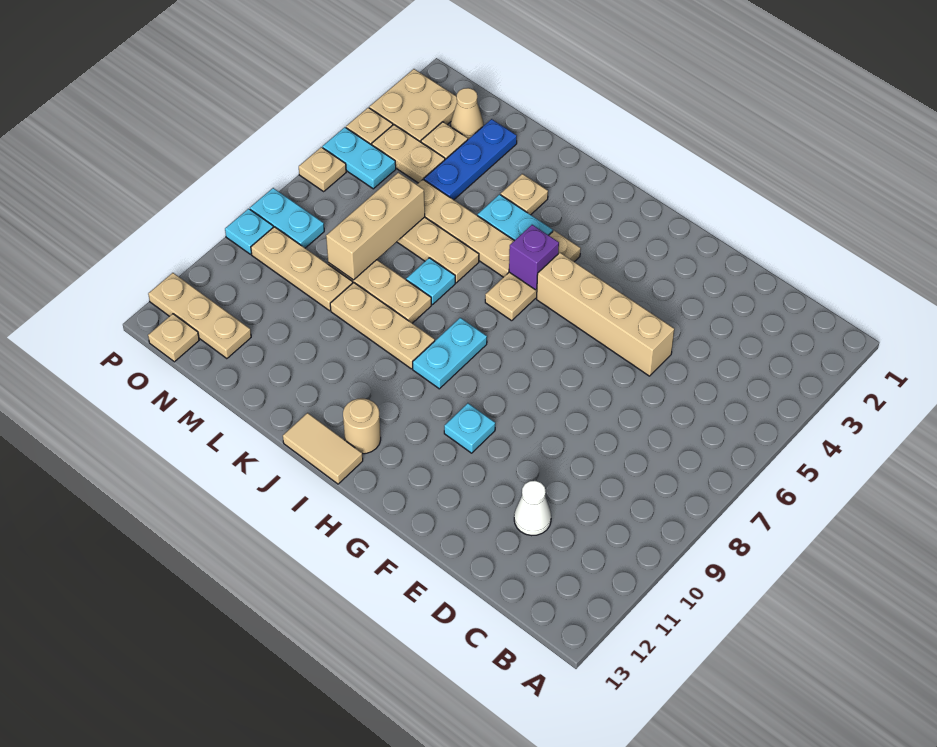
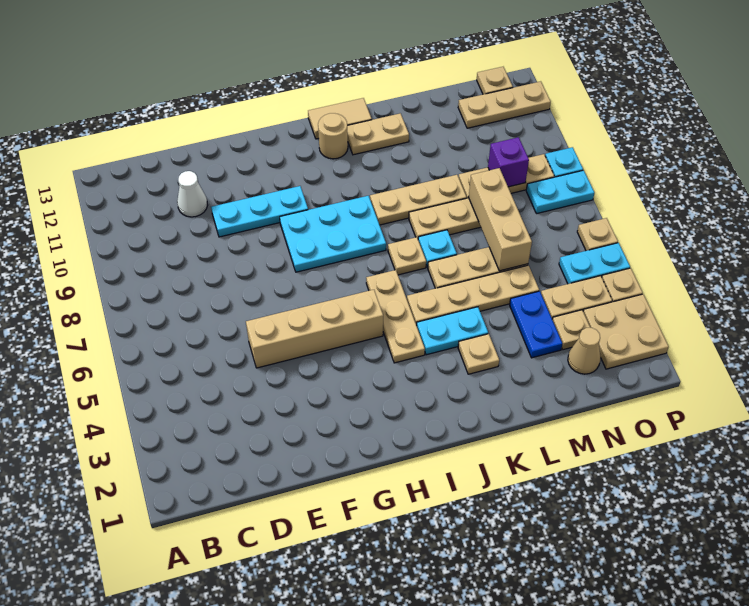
cyan plate G10 level 1 -> cyan plate E10:G10 level 1
purple brick I5 level 2 -> purple brick N9 level 2
cyan plate I8:I9 level 1 -> cyan plate G8:I9 level 1
none -> tan plate J7 level 1
none -> tan plate J12:K12 level 1
blue plate M2:M4 level 1 -> blue plate M3:M4 level 1

